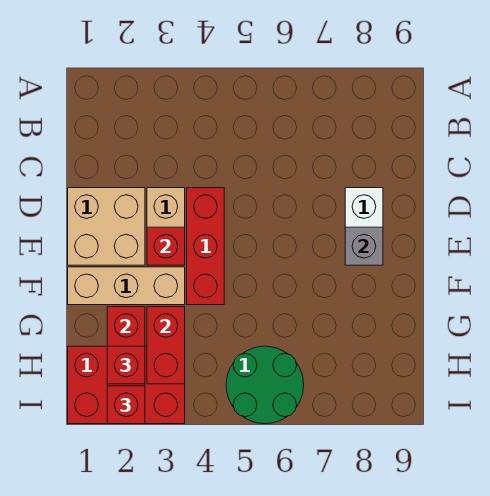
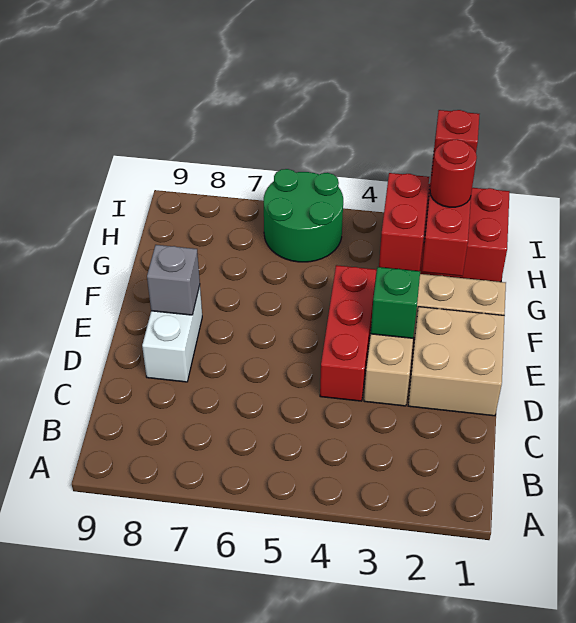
red brick E3 level 2 -> green brick E3 level 2
red brick H2 level 3 -> red round brick H2 level 3

